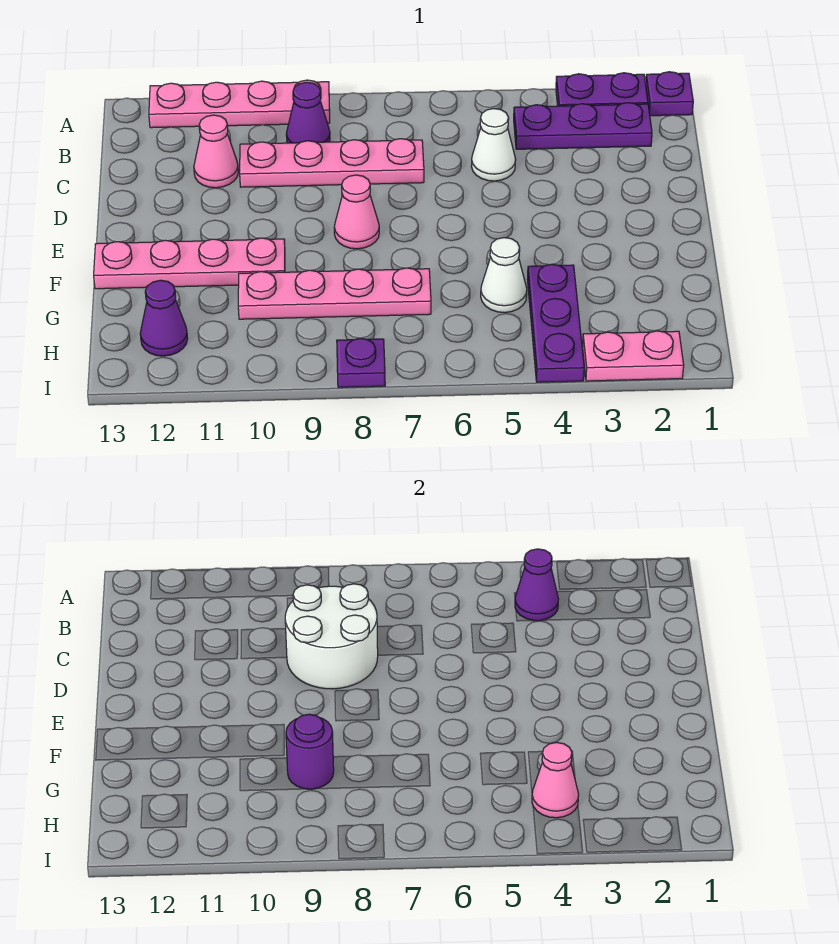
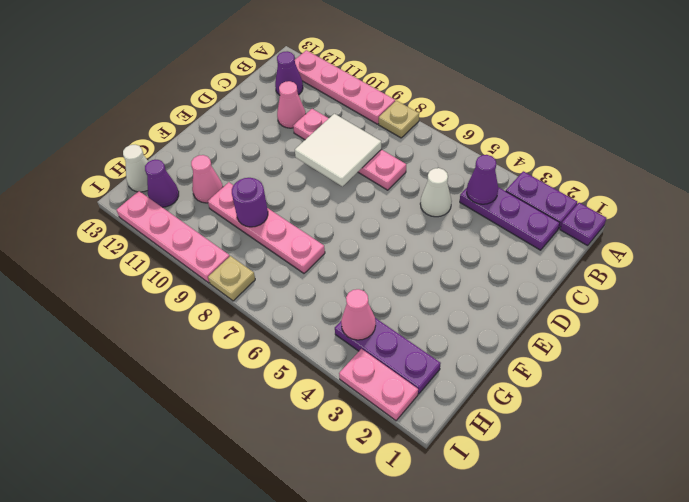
none -> tan plate A8 level 1
purple cone B9 level 1 -> purple cone B12 level 1
white round brick C8:D9 level 2 -> white tile C8:D9 level 2
pink cone E8 level 1 -> pink cone G11 level 1
pink plate F10:F13 level 1 -> pink plate I9:I12 level 1
purple plate G4:I4 level 1 -> purple plate H2:H4 level 1
white cone G5 level 1 -> white cone H13 level 1
purple plate I8 level 1 -> tan plate I8 level 1

